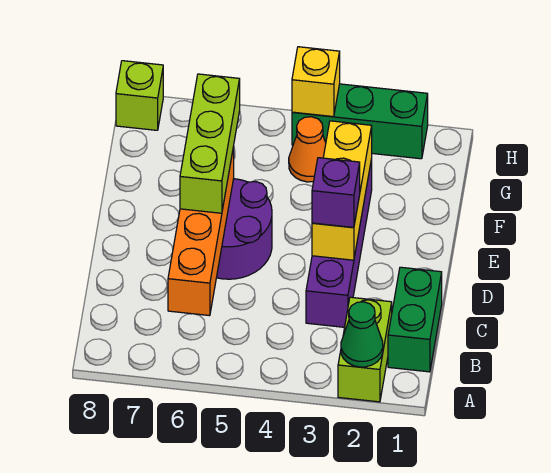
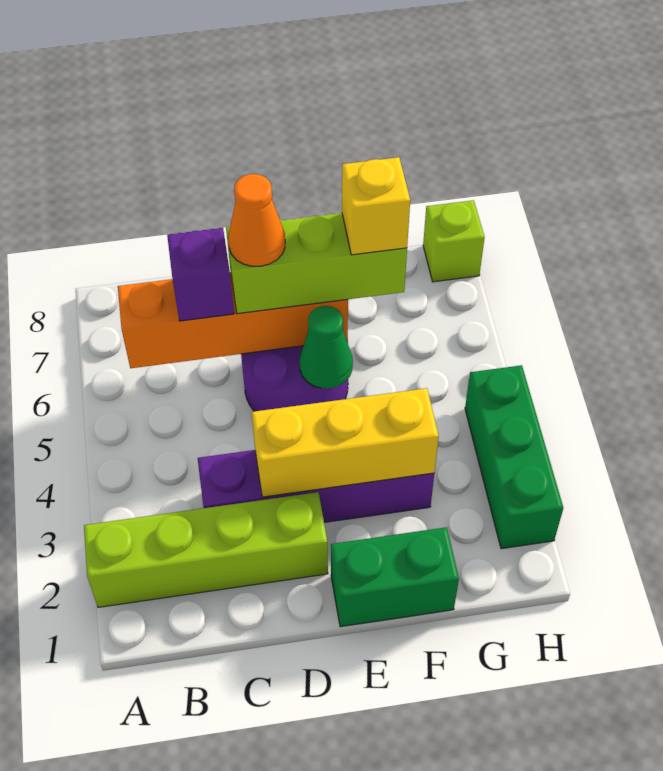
lime brick A2:B2 level 1 -> lime brick A2:D2 level 1
green cone A2 level 2 -> green cone E5 level 2
green brick B1:C1 level 1 -> green brick E1:F1 level 1
purple brick D3 level 3 -> purple brick C6 level 3
orange cone G4 level 1 -> orange cone D6 level 4
yellow brick H4 level 2 -> yellow brick F6 level 4

